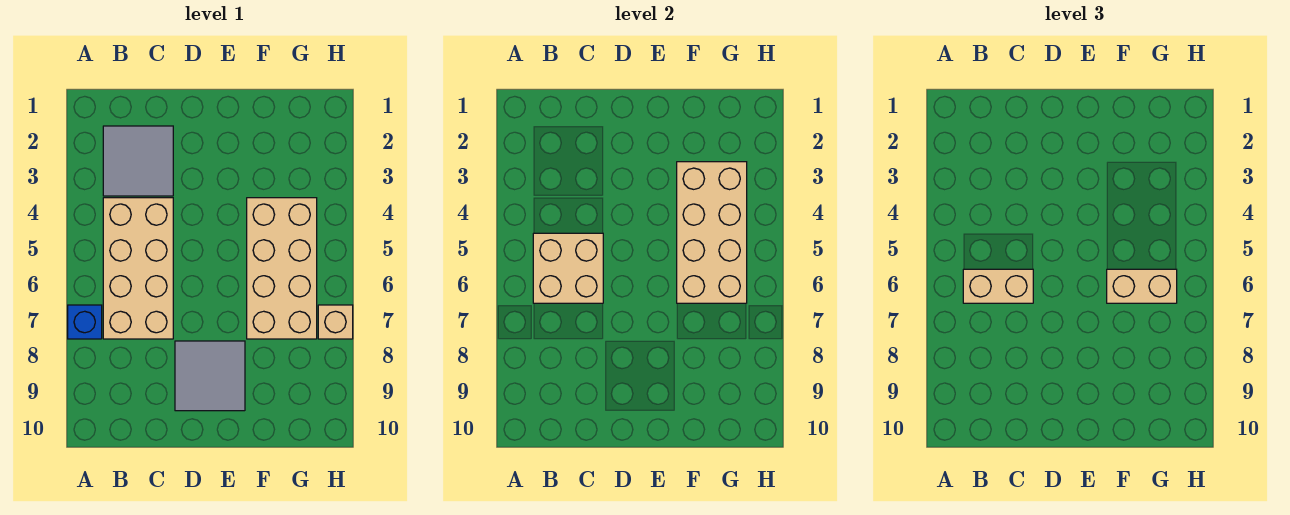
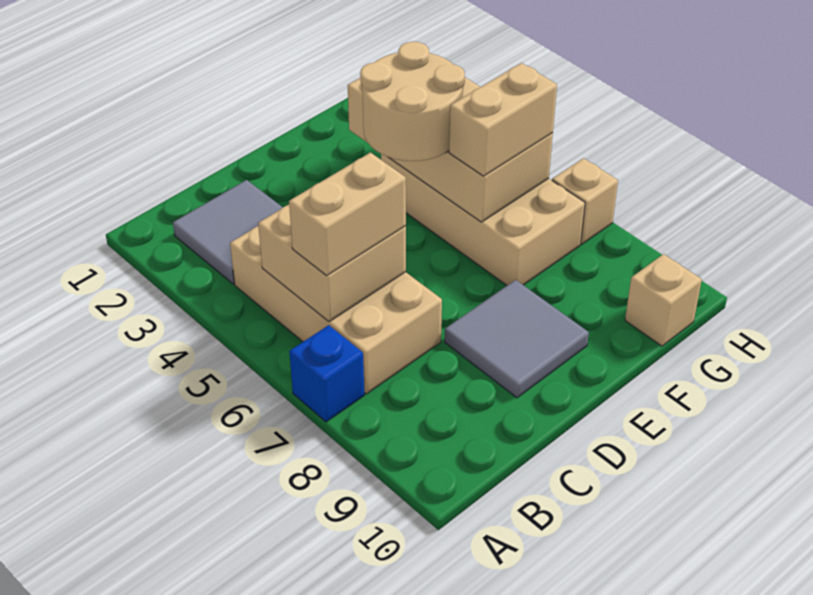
none -> tan round brick E4:F5 level 3
none -> tan brick G10 level 1

